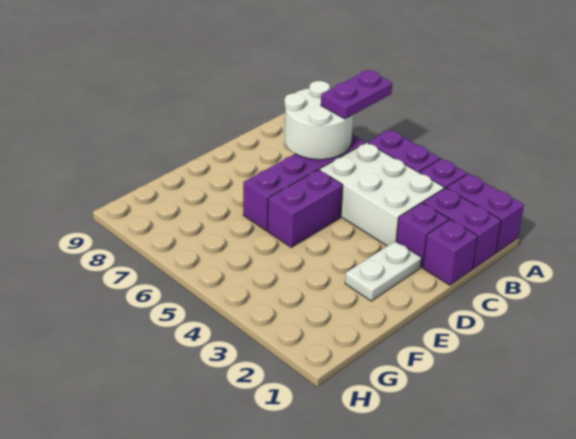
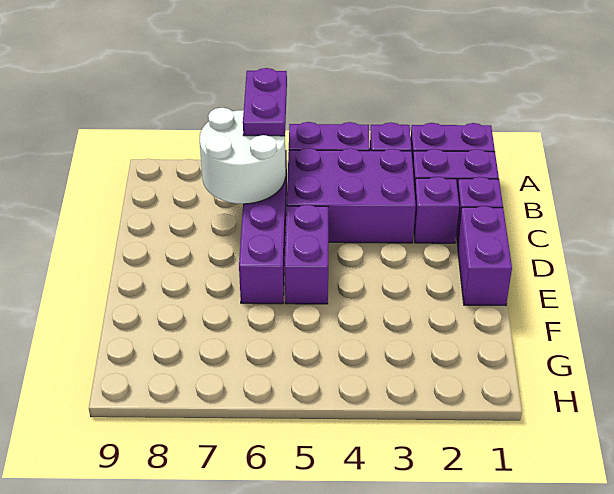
white brick B3:C5 level 1 -> purple brick B3:C5 level 1
none -> purple brick D1:E1 level 1
white plate D2:E2 level 1 -> none

